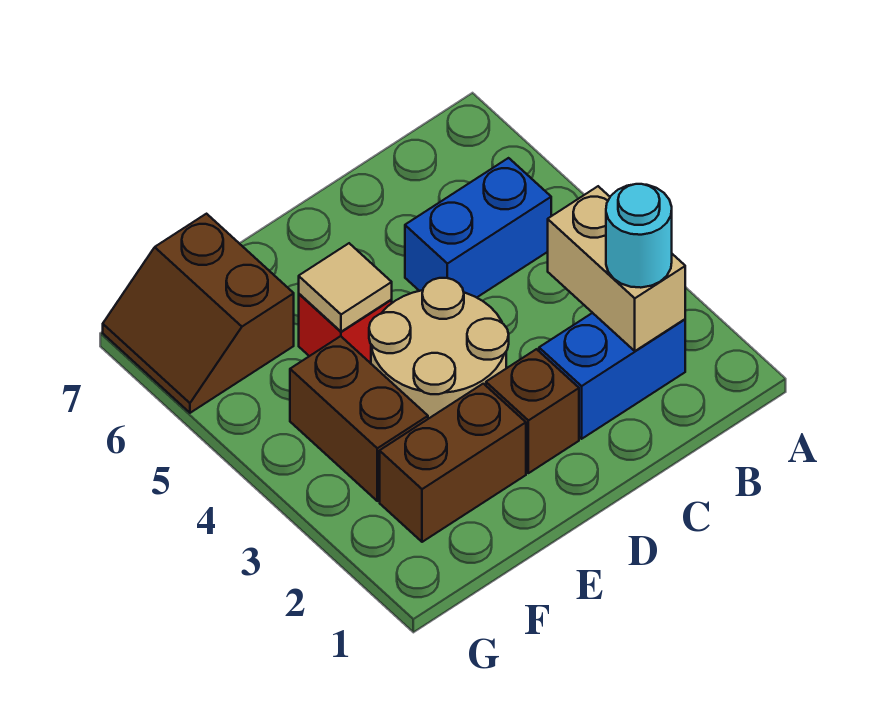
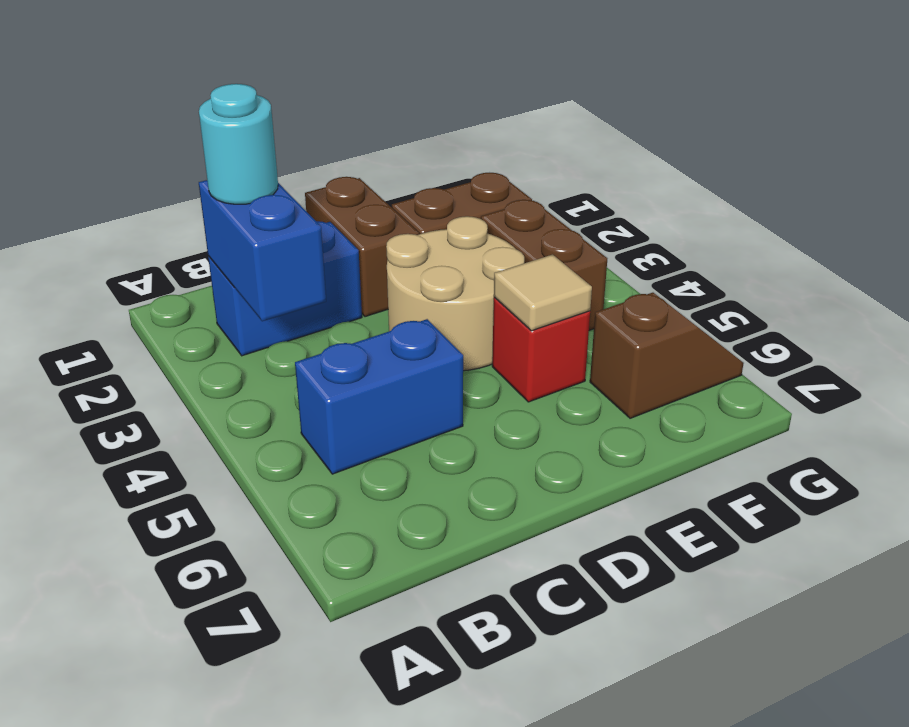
tan brick B2:B3 level 2 -> blue brick B2:B3 level 2
brown brick D2 level 1 -> brown brick D1:D2 level 1
brown slope F6:G7 level 1 top F -> brown slope F6:G6 level 1 top F

